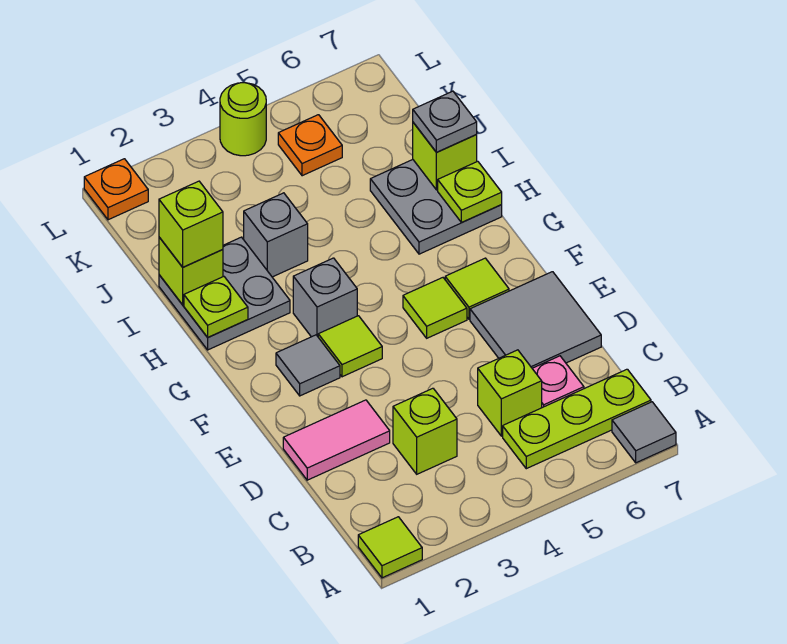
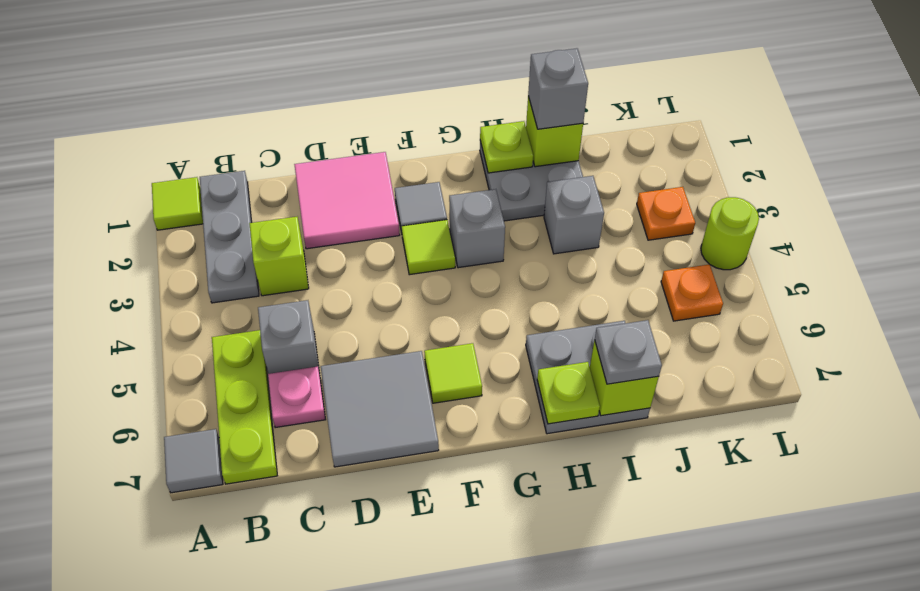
none -> grey plate B1:B3 level 1
lime brick C5 level 1 -> grey brick C5 level 1
pink tile D1:D2 level 1 -> pink tile D1:E2 level 1
lime tile F5 level 1 -> none
lime brick I1 level 3 -> grey brick I1 level 3
orange plate L1 level 1 -> orange plate K3 level 1

